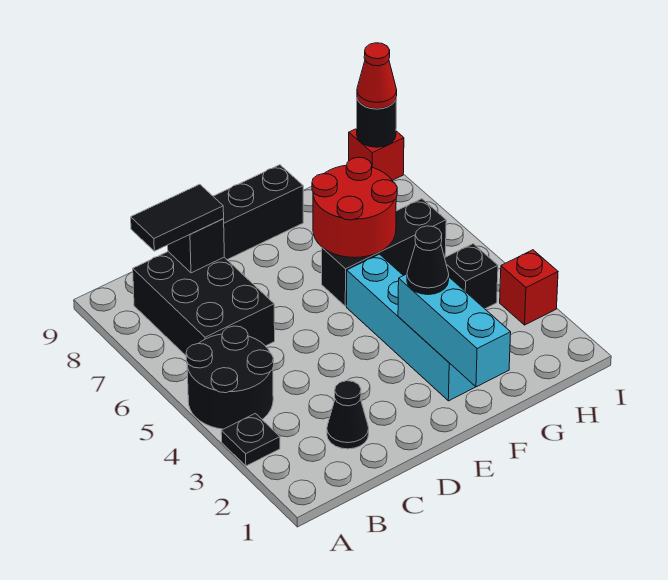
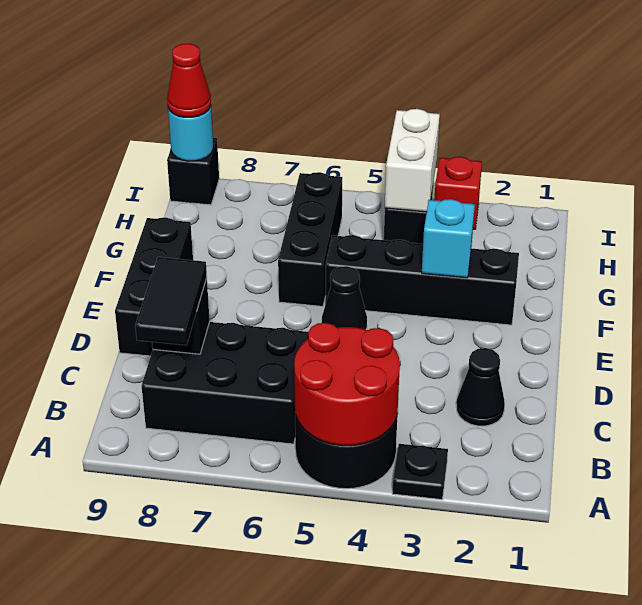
cyan brick F1:F3 level 2 -> cyan brick F3 level 2
cyan brick F2:F5 level 1 -> black brick F2:F5 level 1
black cone F3 level 3 -> black cone E5 level 1
red round brick F6:G7 level 2 -> red round brick A4:B5 level 2
none -> white brick H4:I4 level 2
red brick I9 level 1 -> black brick I9 level 1
black round brick I9 level 2 -> cyan round brick I9 level 2

